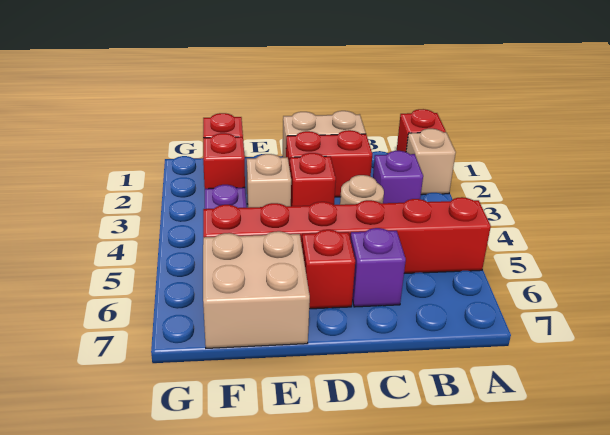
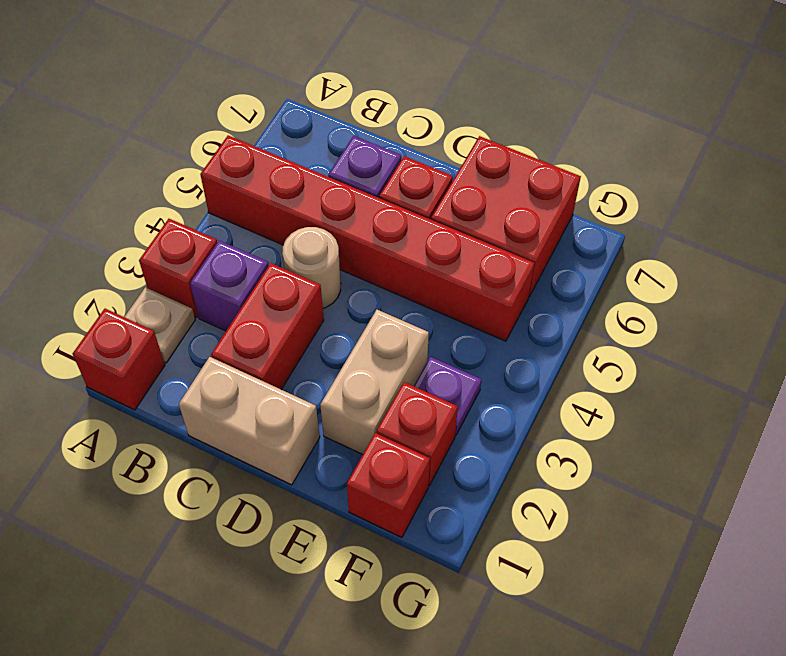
tan brick A2 level 1 -> tan plate A2 level 1
red brick C2:D2 level 1 -> red brick C2:C3 level 1
red brick D3 level 1 -> red brick A3 level 1
tan brick E3 level 1 -> tan brick E2:E3 level 1
tan brick E6:F7 level 1 -> red brick E6:F7 level 1

